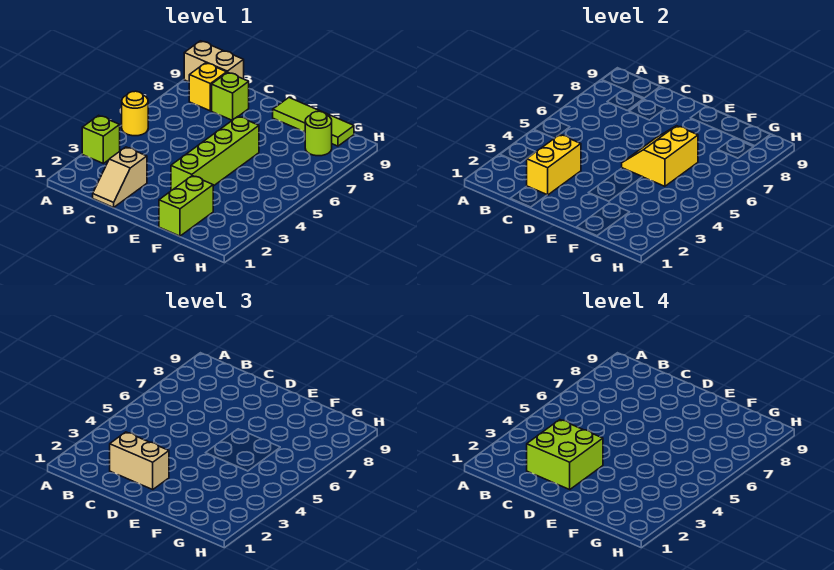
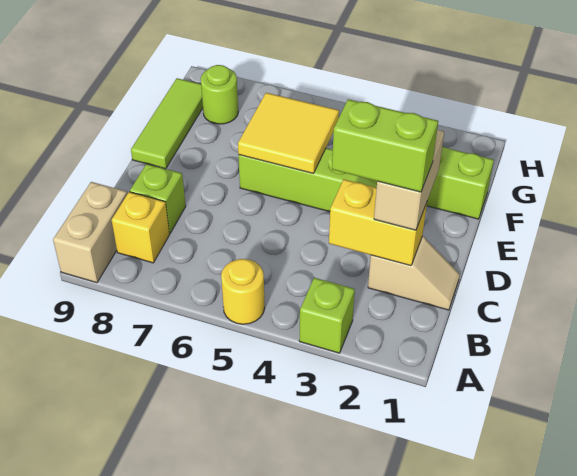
lime brick C2:D3 level 4 -> lime brick C2:C3 level 4
yellow slope E5:F6 level 2 top F -> yellow tile E5:F6 level 2

